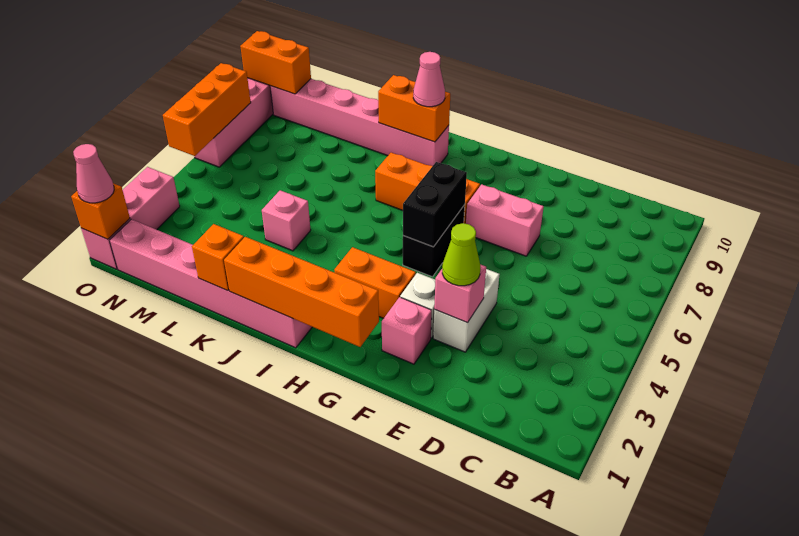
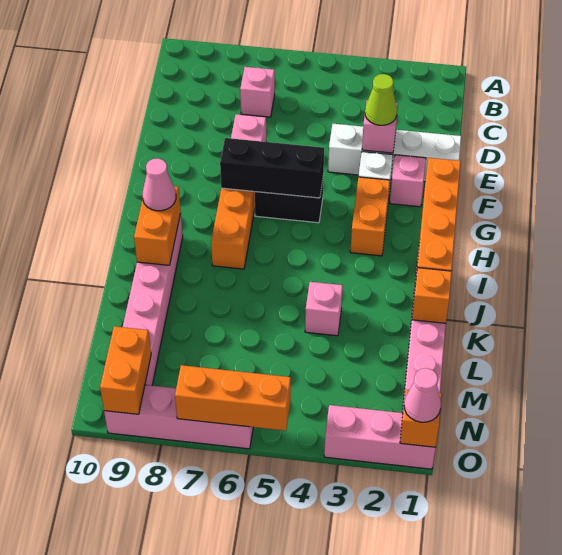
none -> pink brick C7 level 1
white brick E3:E4 level 1 -> white brick E1:E4 level 1
black brick G5:G6 level 2 -> black brick G5:G7 level 2

